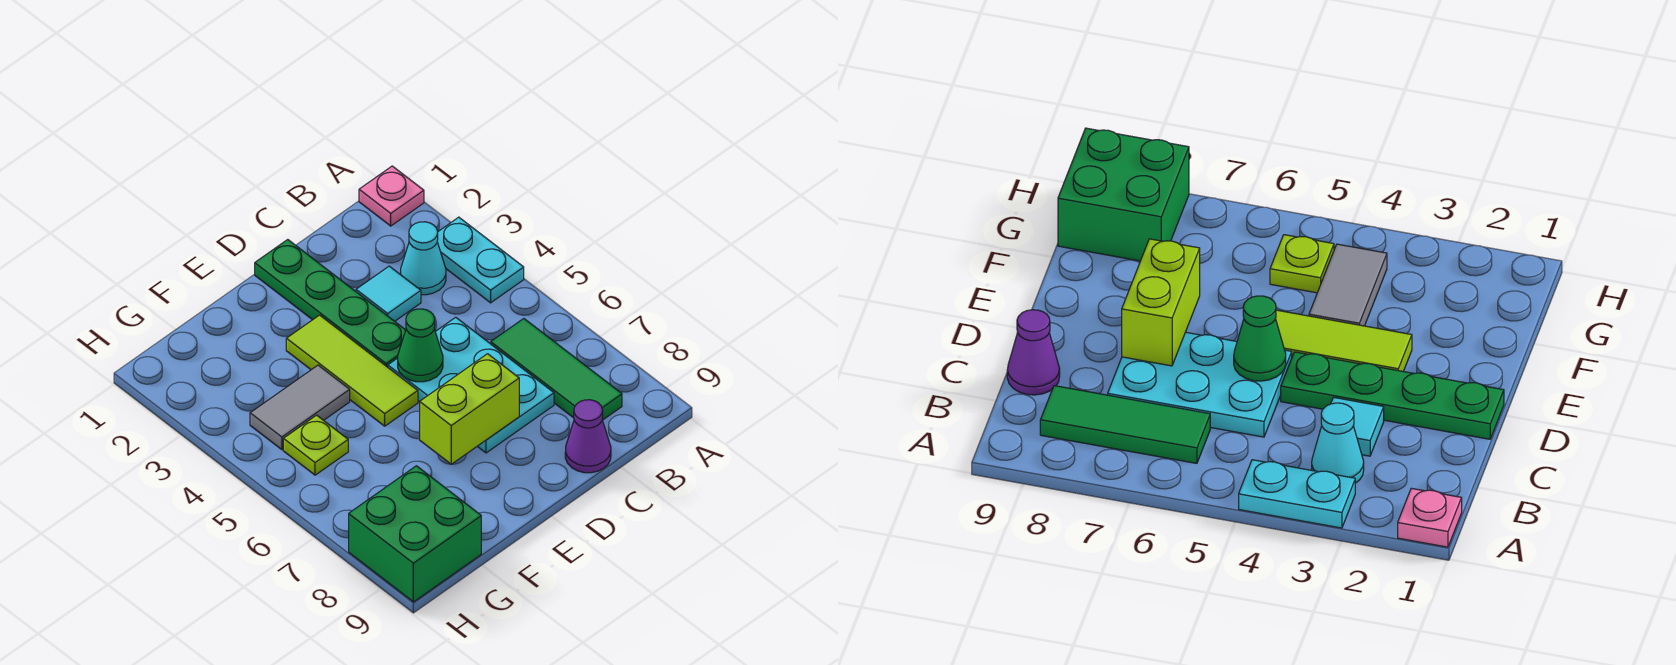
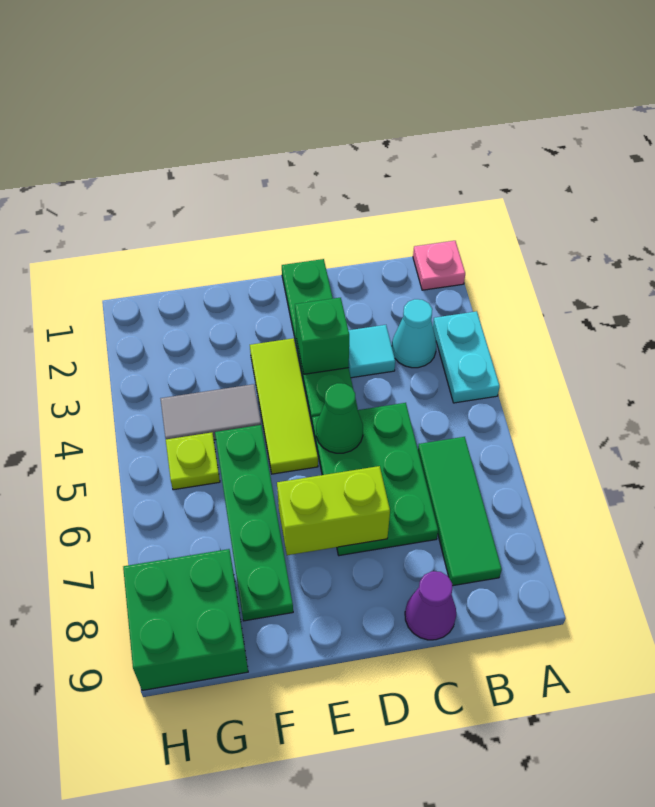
cyan plate C5:D7 level 1 -> green plate C5:D7 level 1
none -> green brick D3 level 2
none -> green plate F5:F8 level 1

